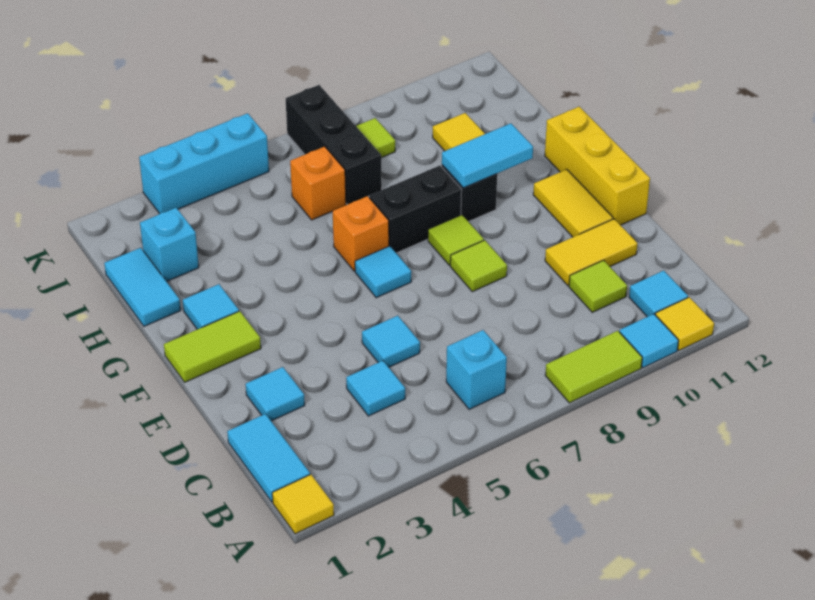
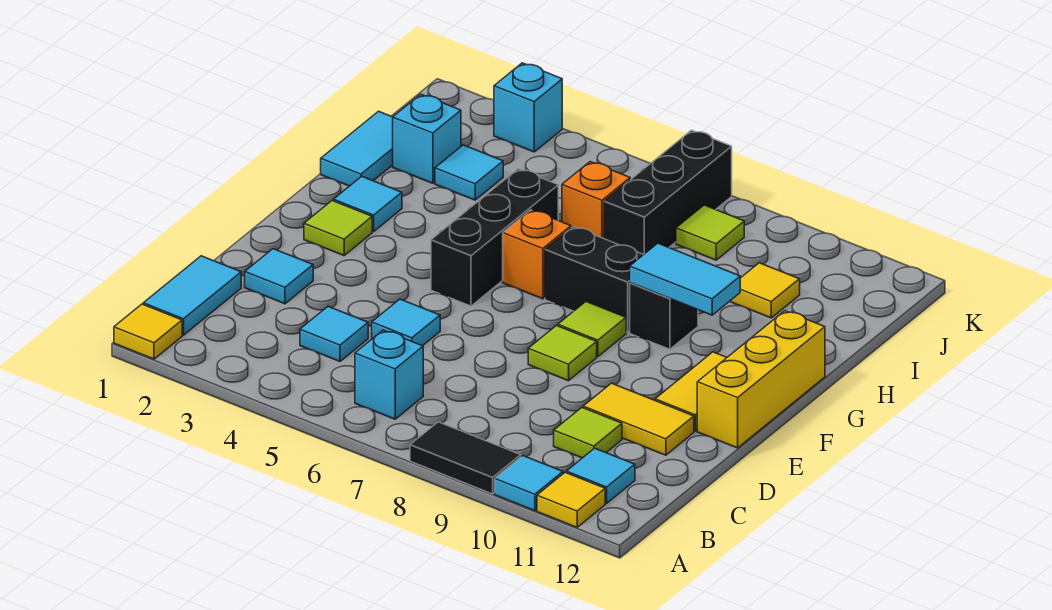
lime tile A8:A9 level 1 -> black tile A8:A9 level 1
lime tile F1:F2 level 1 -> lime tile F2 level 1
none -> black brick F5:H5 level 1
cyan tile F6 level 1 -> cyan tile I3 level 1
cyan brick K3:K5 level 1 -> cyan brick K3 level 1

